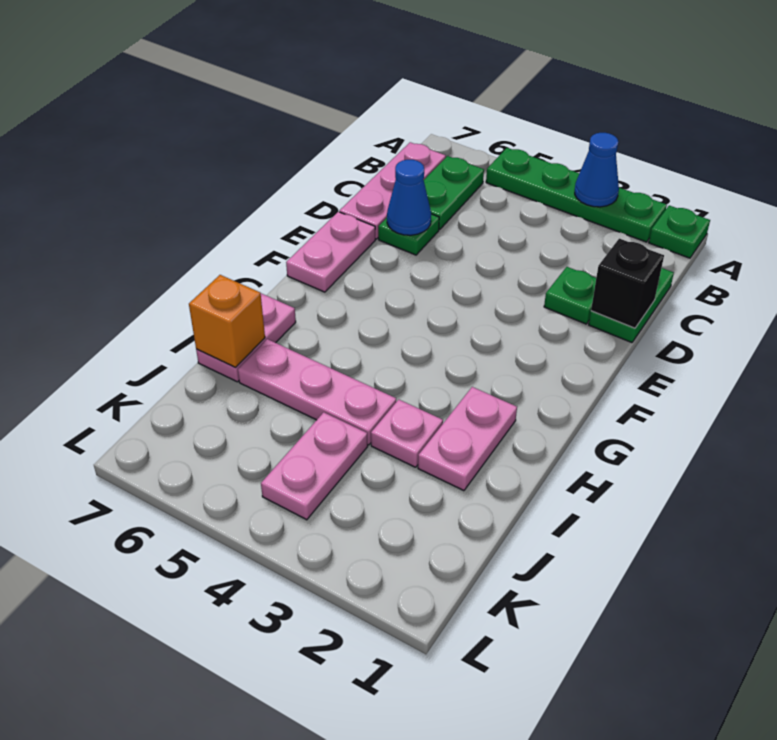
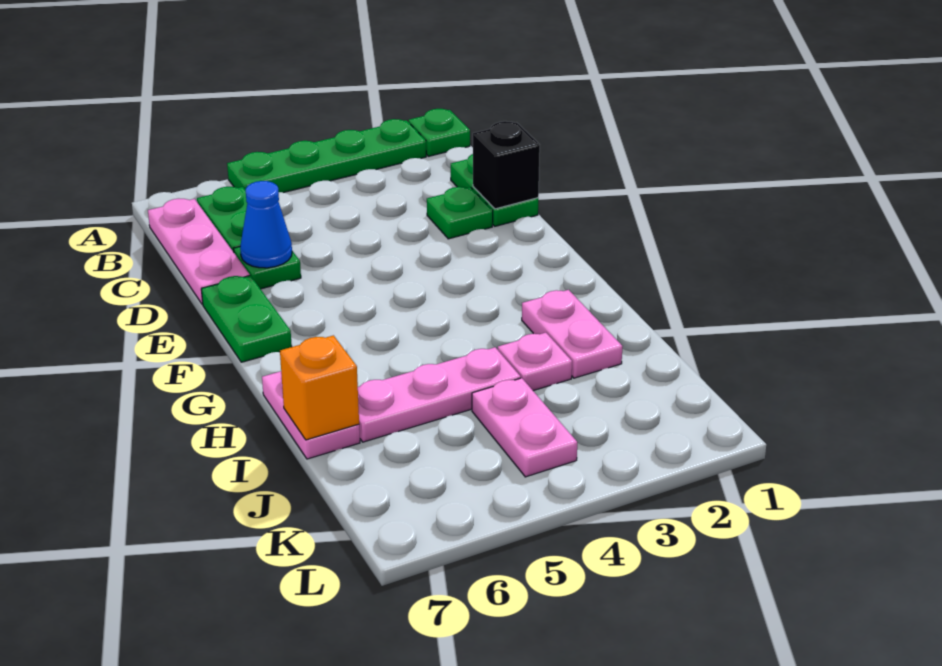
blue cone A3 level 2 -> none
pink plate E7:F7 level 1 -> green plate E7:F7 level 1

